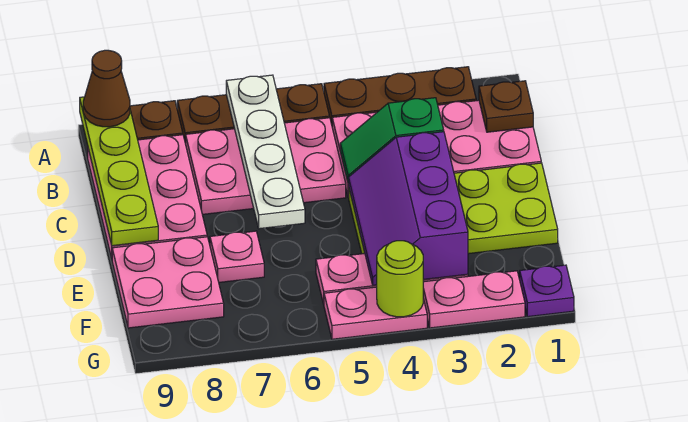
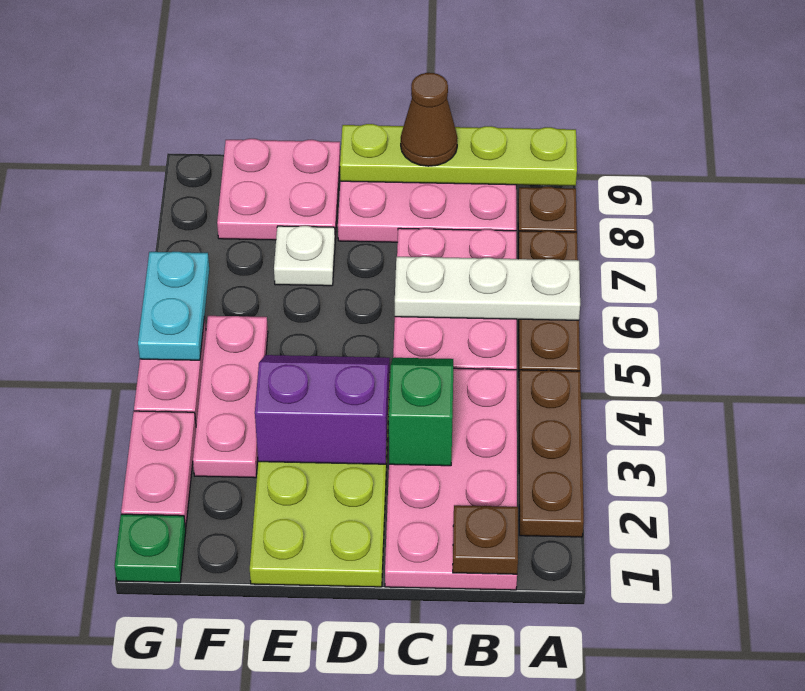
white plate A6:D6 level 2 -> white plate A6:C6 level 2
brown cone A9 level 3 -> brown cone C9 level 3
purple slope D3:F4 level 2 top 3 -> purple slope D3:E4 level 2 top 3
pink plate E7 level 1 -> white plate E7 level 1
purple plate G1 level 1 -> green plate G1 level 1
lime round brick G4 level 2 -> none
none -> cyan plate G5:G6 level 2

